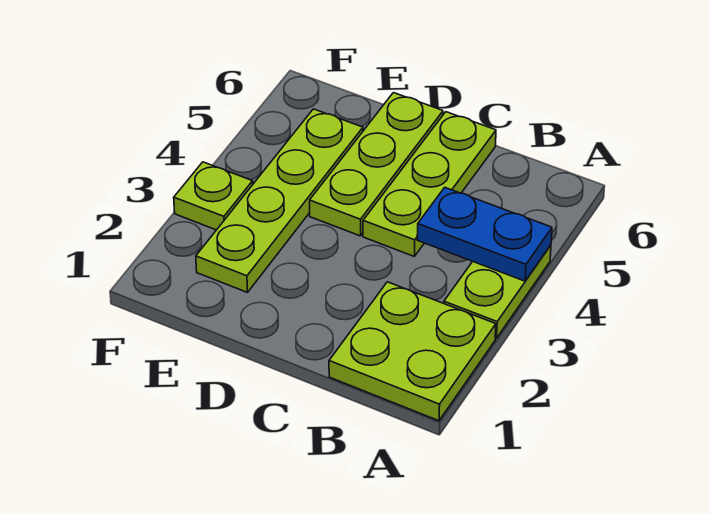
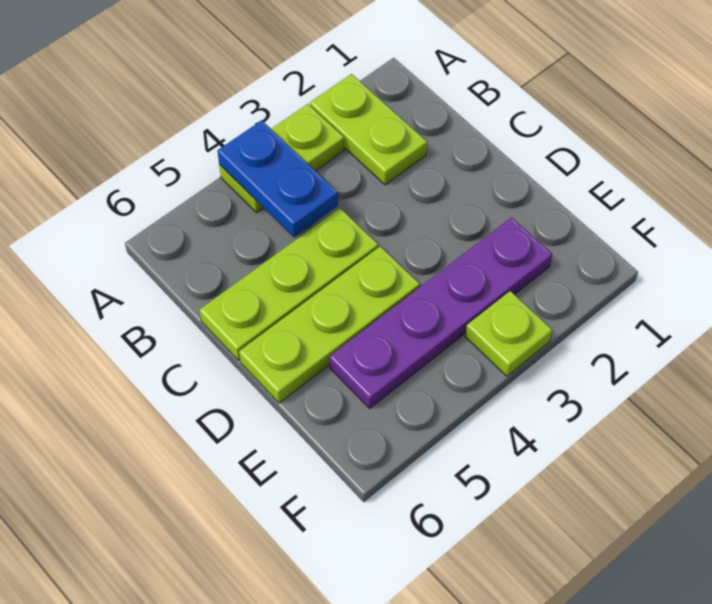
lime plate A1:B2 level 1 -> lime plate A2:B2 level 1
lime plate E2:E5 level 1 -> purple plate E2:E5 level 1

